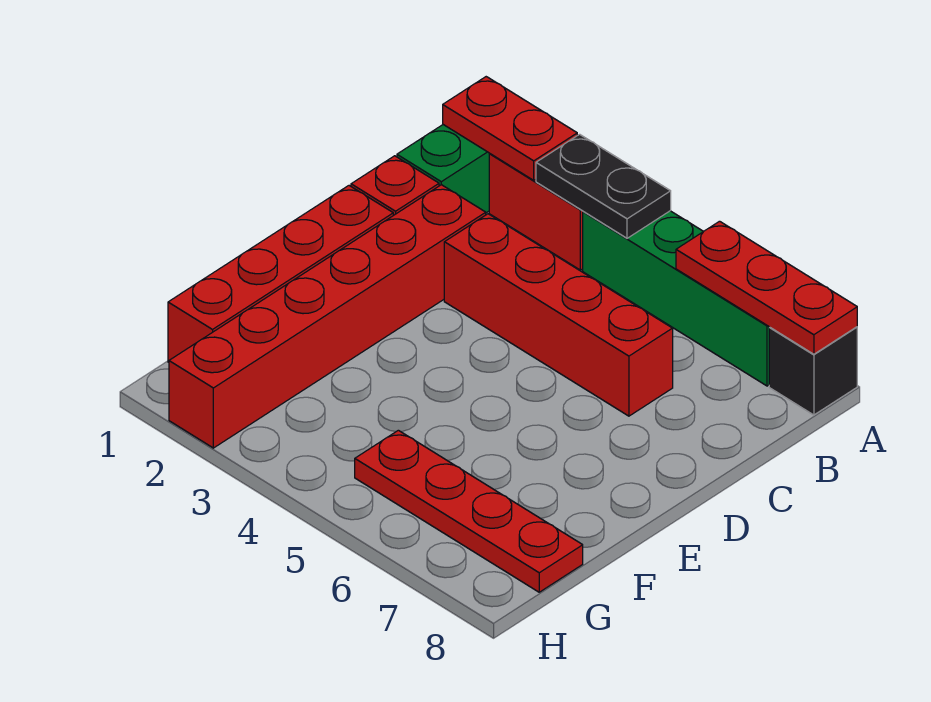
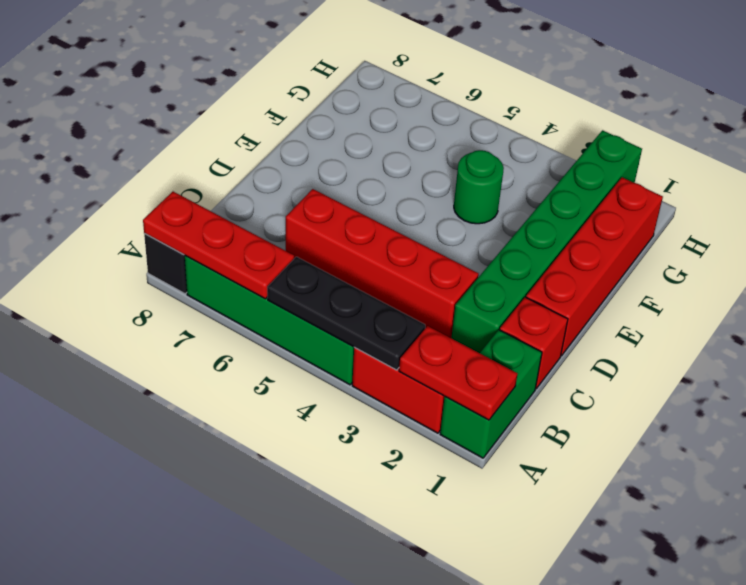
black plate A3:A4 level 2 -> black plate A3:A5 level 2
red brick C2:H2 level 1 -> green brick C2:H2 level 1
none -> green round brick F4 level 1
red plate G5:G8 level 1 -> none

